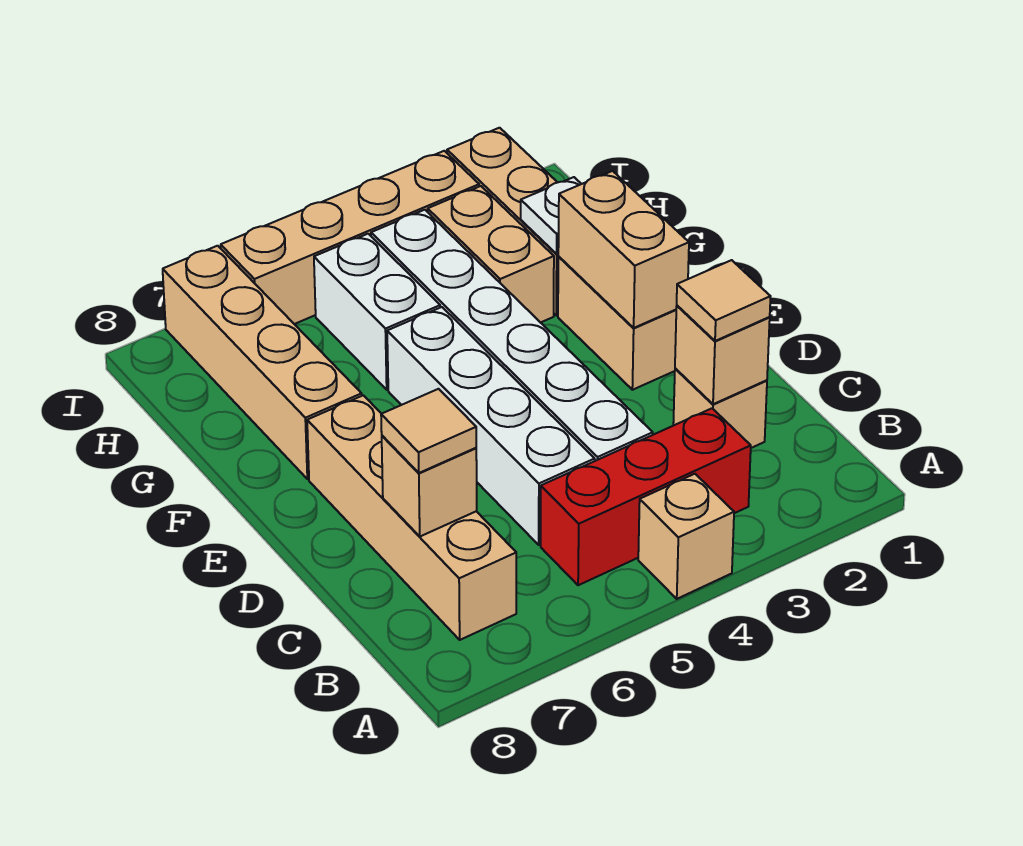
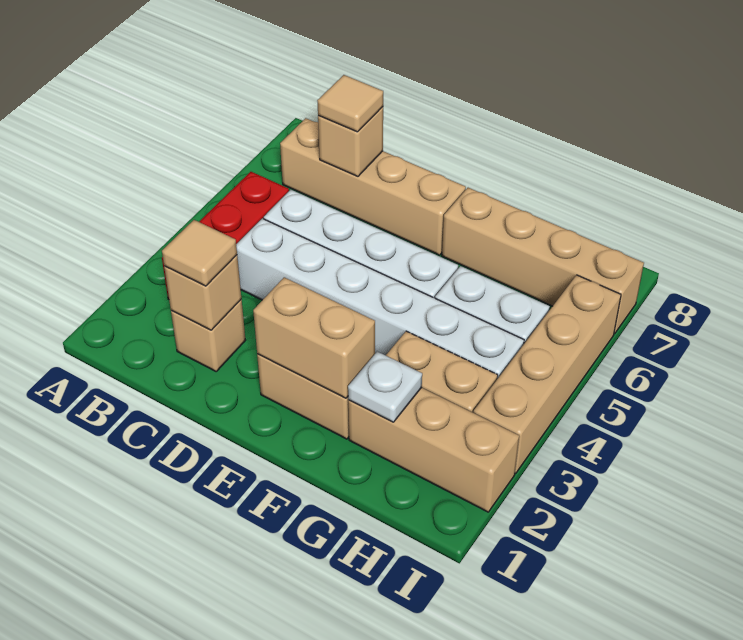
tan brick A4 level 1 -> none

